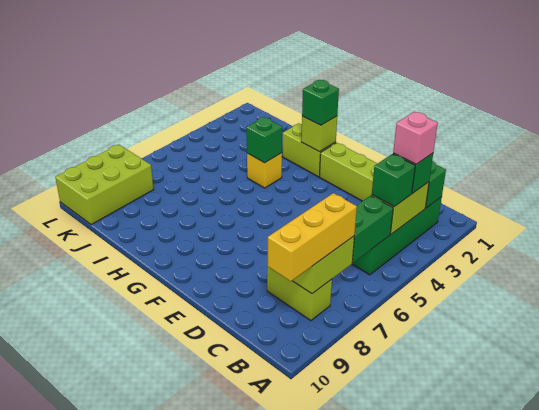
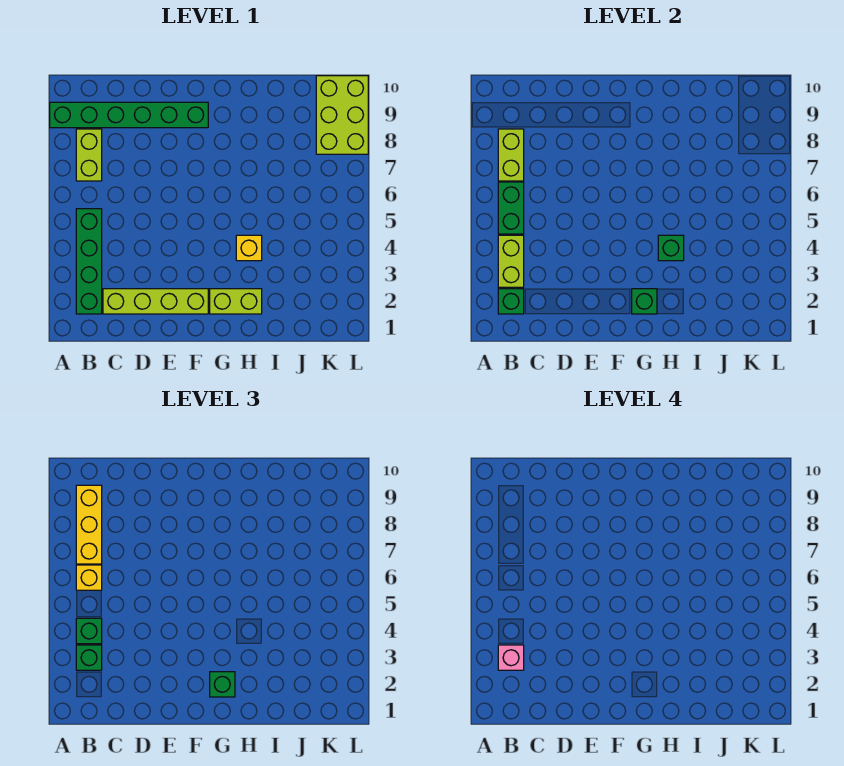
none -> green brick A9:F9 level 1
none -> yellow brick B6 level 3
lime brick B8:C8 level 1 -> lime brick B7:B8 level 1
lime brick G2 level 2 -> green brick G2 level 2

